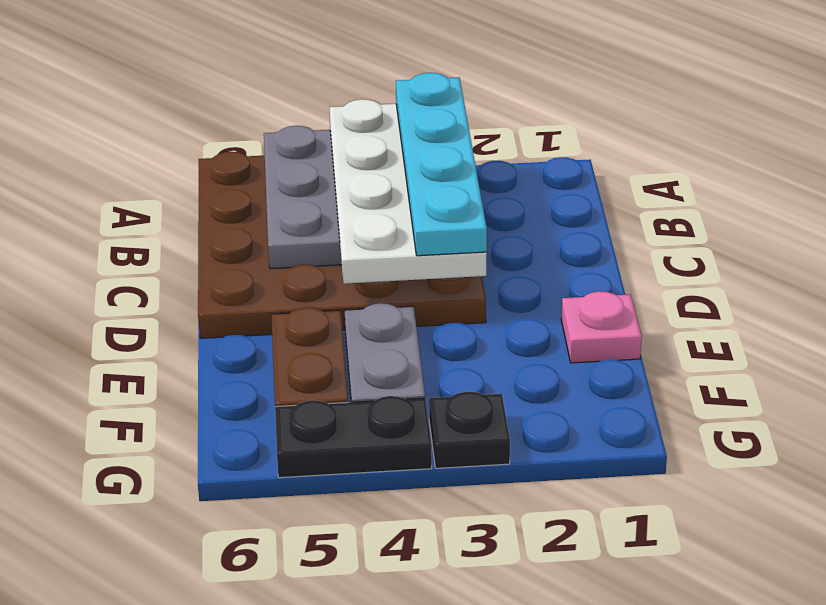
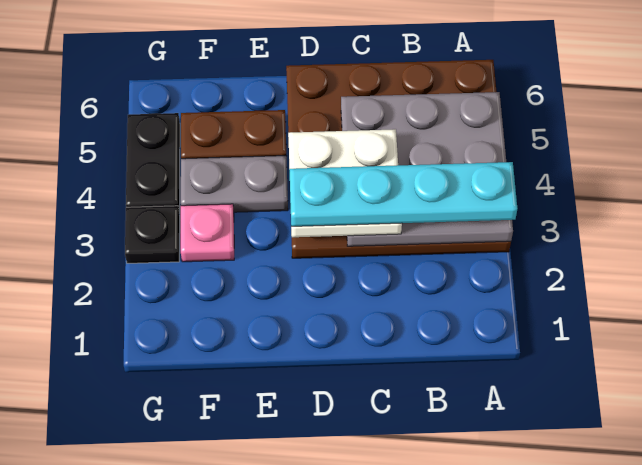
white plate A3:D4 level 3 -> white plate C3:D4 level 3
pink plate E1 level 1 -> pink plate F3 level 1

